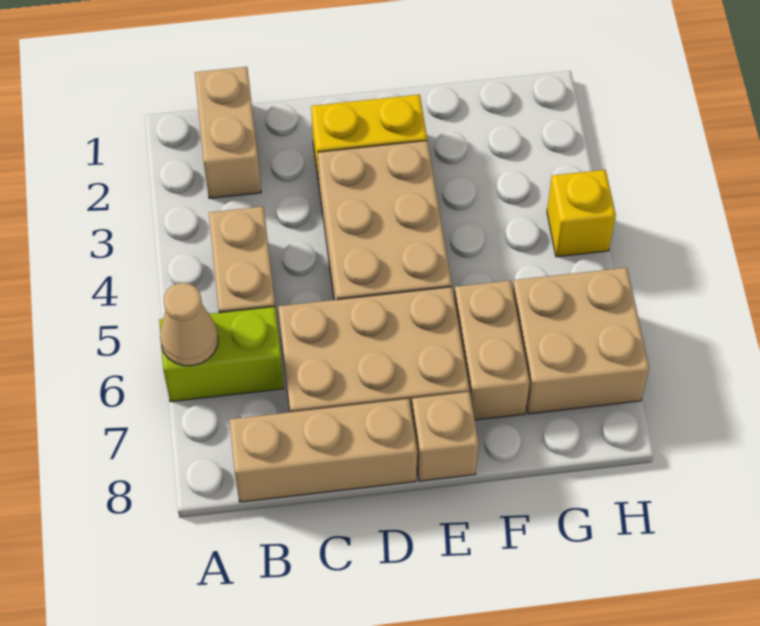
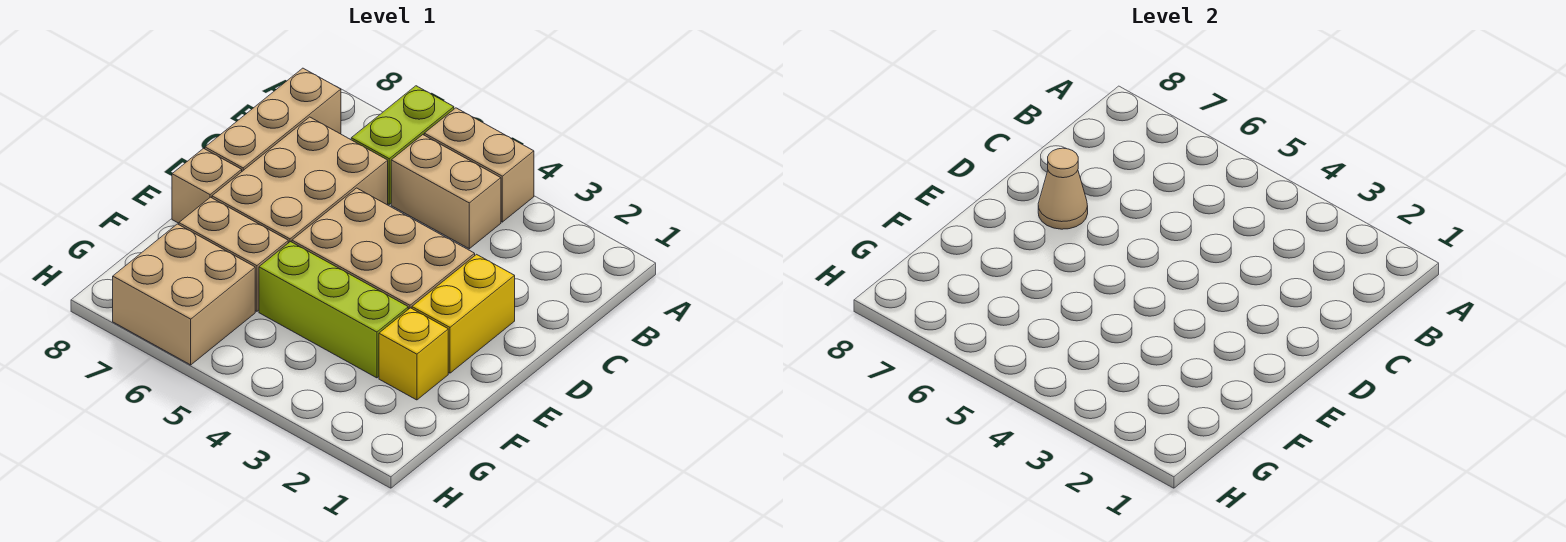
tan cone A6 level 2 -> tan cone D7 level 2
tan brick B1:B2 level 1 -> tan brick A4:A5 level 1
none -> lime brick F3:F5 level 1
yellow brick H4 level 1 -> yellow brick F2 level 1

